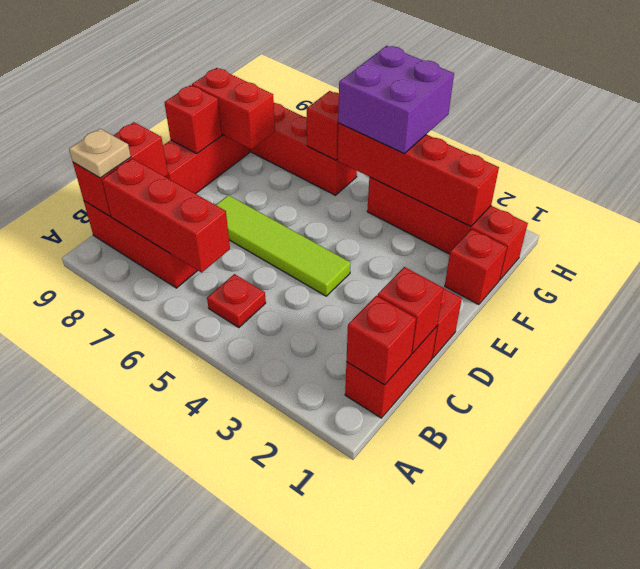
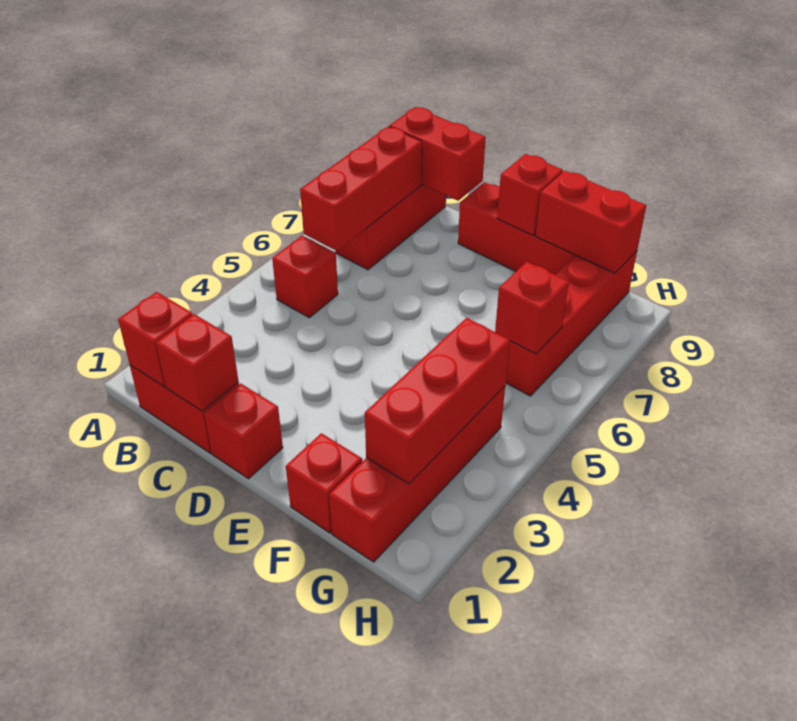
red plate B5 level 1 -> red brick B5 level 1
tan plate B9 level 3 -> none
lime tile D4:D7 level 1 -> none
red brick F8:F9 level 2 -> red brick F9:G9 level 2
red brick G2:G5 level 2 -> red brick G2:G4 level 2
purple brick G4:H5 level 3 -> none

